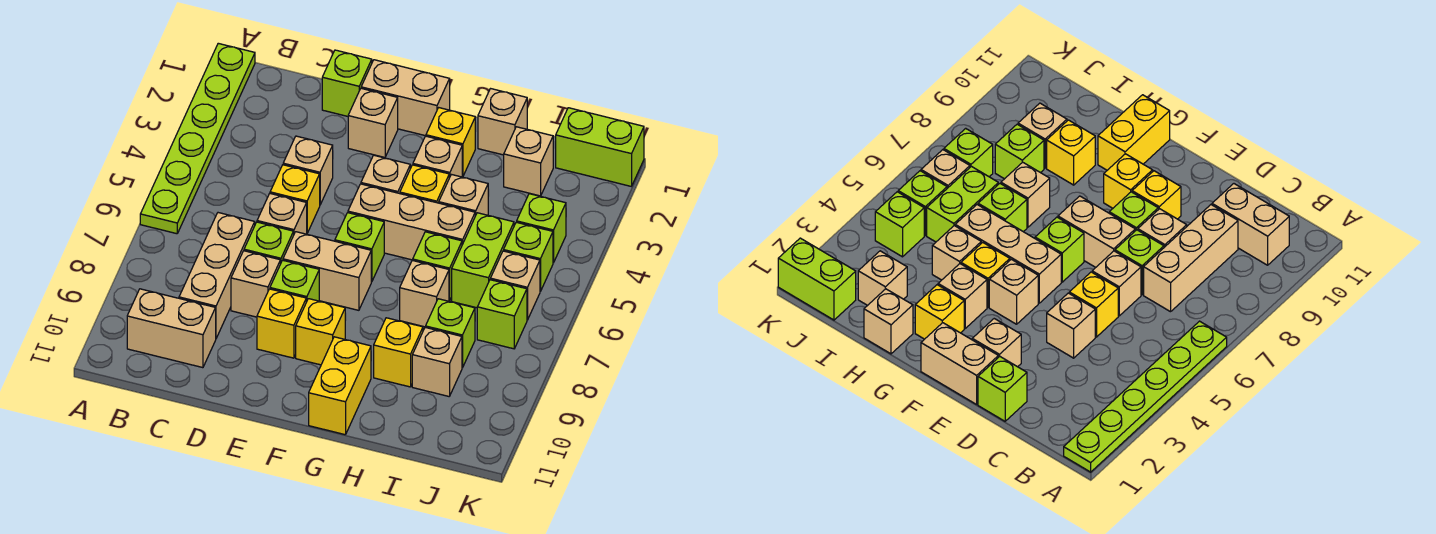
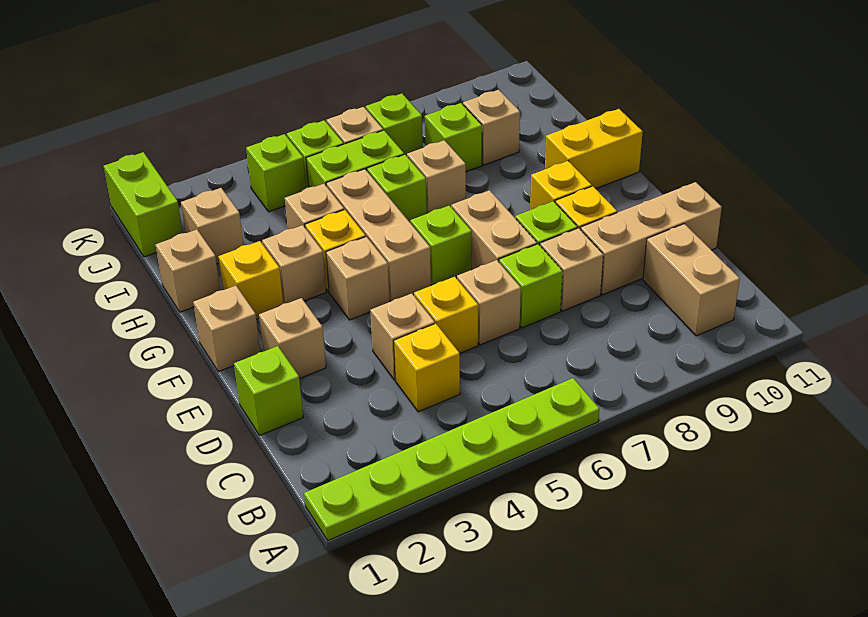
tan brick C7:C9 level 1 -> tan brick D9:D11 level 1
tan brick E1:F1 level 1 -> tan brick F1 level 1
yellow brick H9 level 1 -> yellow brick C4 level 1

